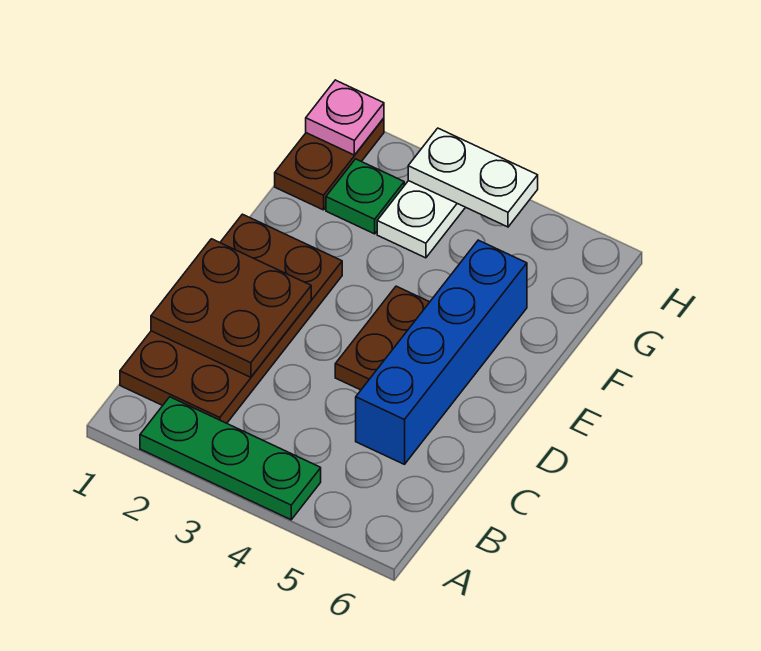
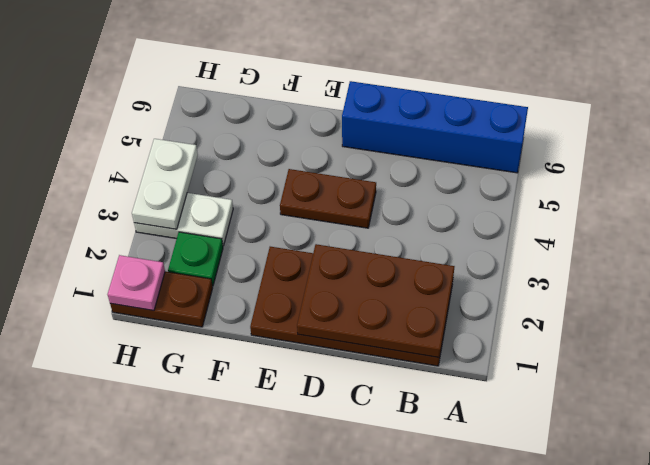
green plate A2:A4 level 1 -> none
brown plate C1:D2 level 2 -> brown plate B1:D2 level 2
blue brick C5:F5 level 1 -> blue brick A6:D6 level 1

